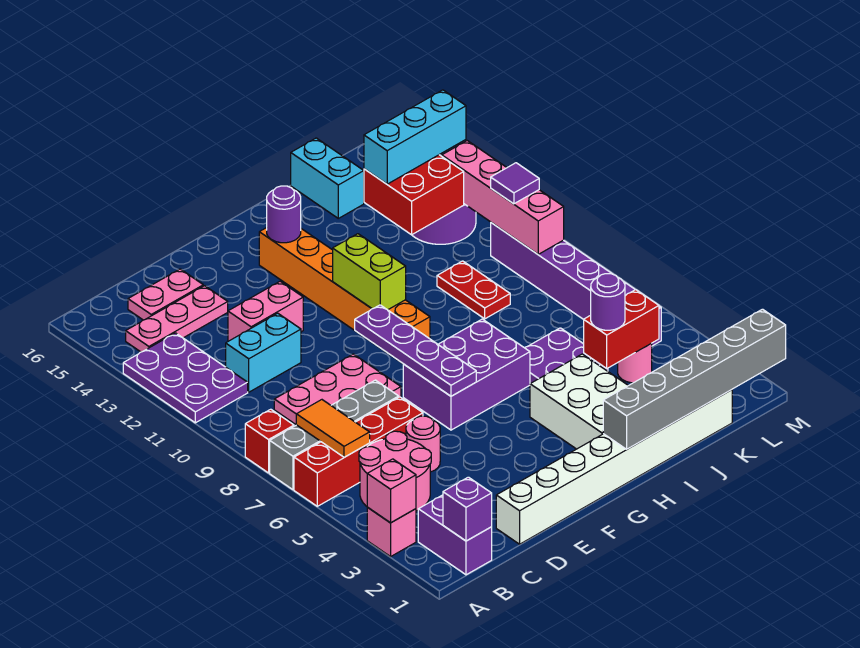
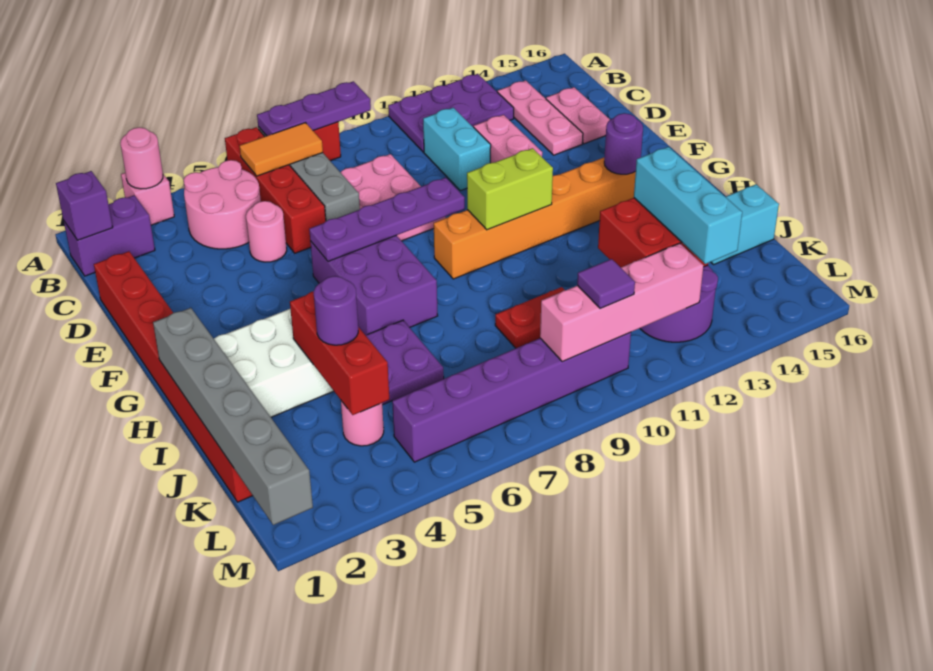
pink brick A3 level 2 -> pink round brick A3 level 2
none -> purple plate A7:A9 level 2
white brick D1:K1 level 1 -> red brick D1:K1 level 1
red brick J4:K4 level 2 -> red brick I4:K4 level 2

